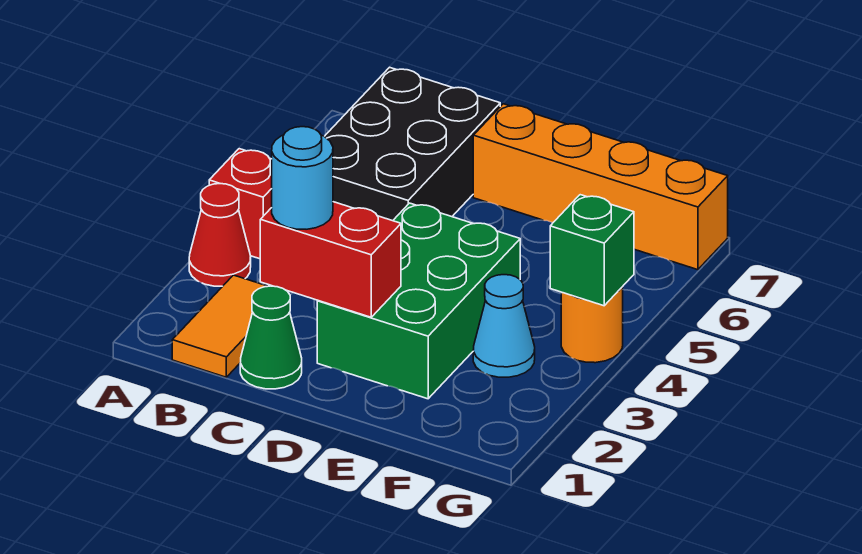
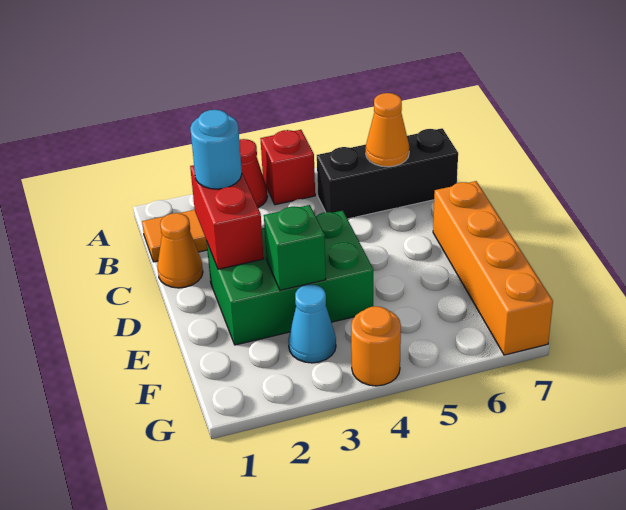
black brick B5:C7 level 1 -> black brick B5:B7 level 1
none -> orange cone B6 level 2
green cone C1 level 1 -> orange cone C1 level 1
green brick G4 level 2 -> green brick E3 level 2

